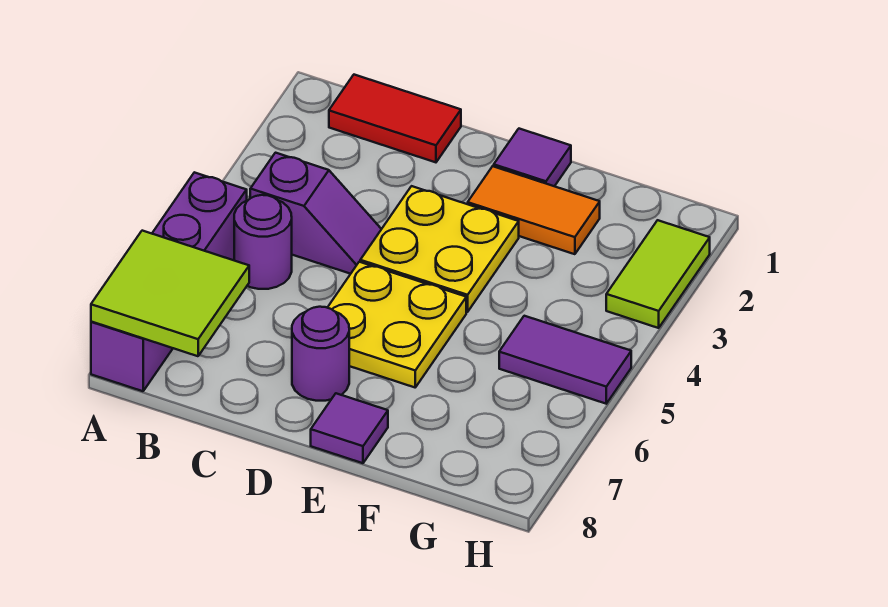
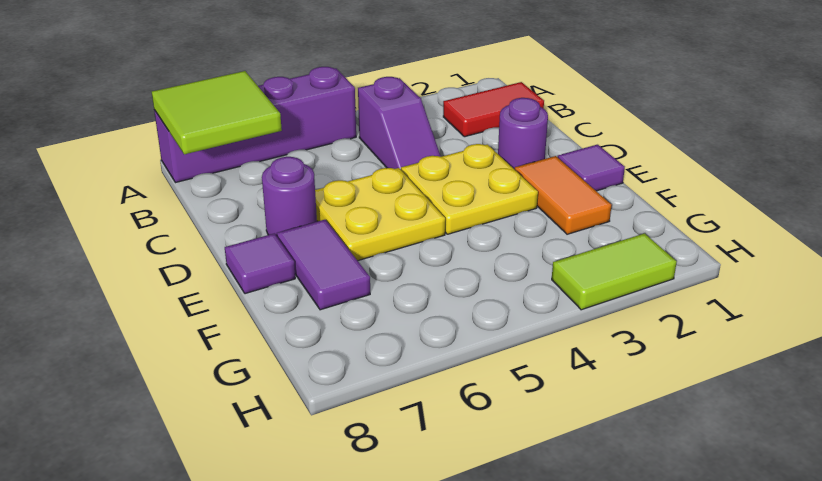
red tile B1:C1 level 1 -> red tile B1:B2 level 1
purple round brick B5 level 1 -> purple round brick D2 level 1
purple tile G5:H5 level 1 -> purple tile E7:F7 level 1

